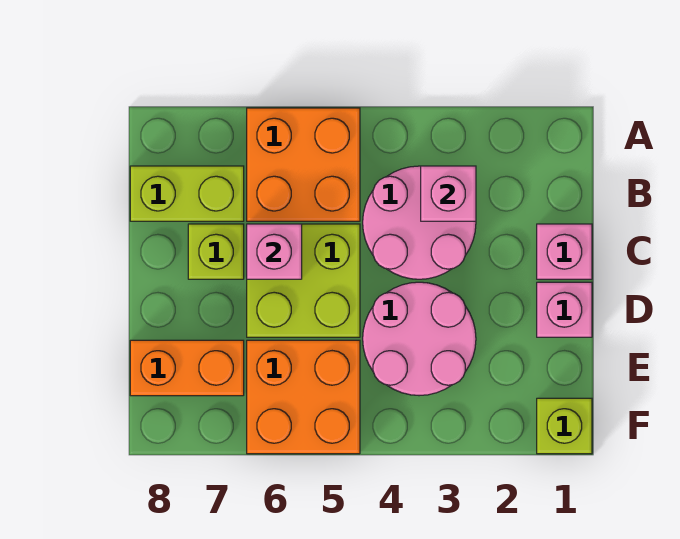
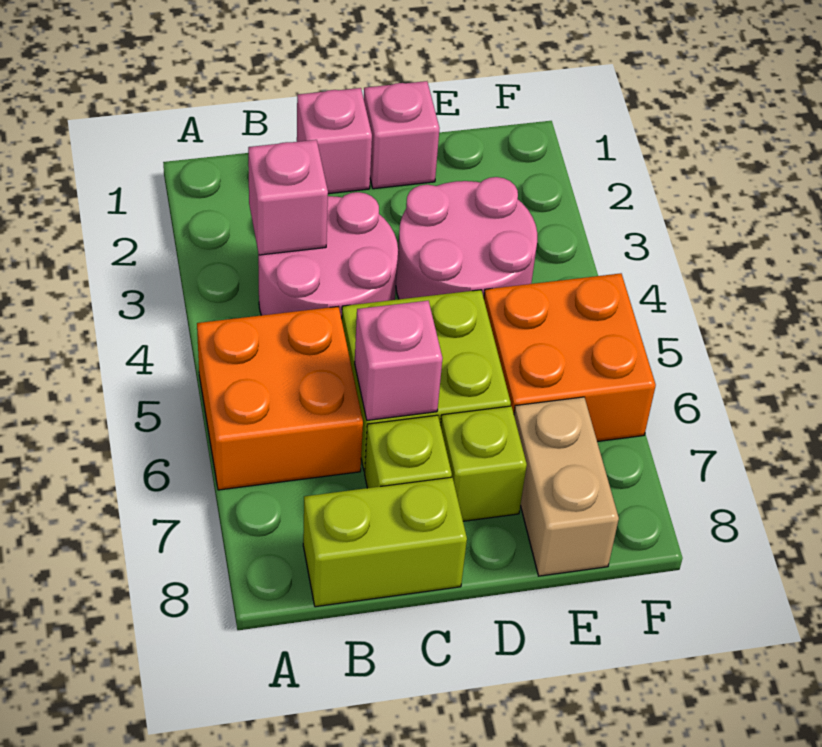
lime brick B7:B8 level 1 -> lime brick B8:C8 level 1
orange brick E7:E8 level 1 -> tan brick E7:E8 level 1
lime brick F1 level 1 -> lime brick D7 level 1

